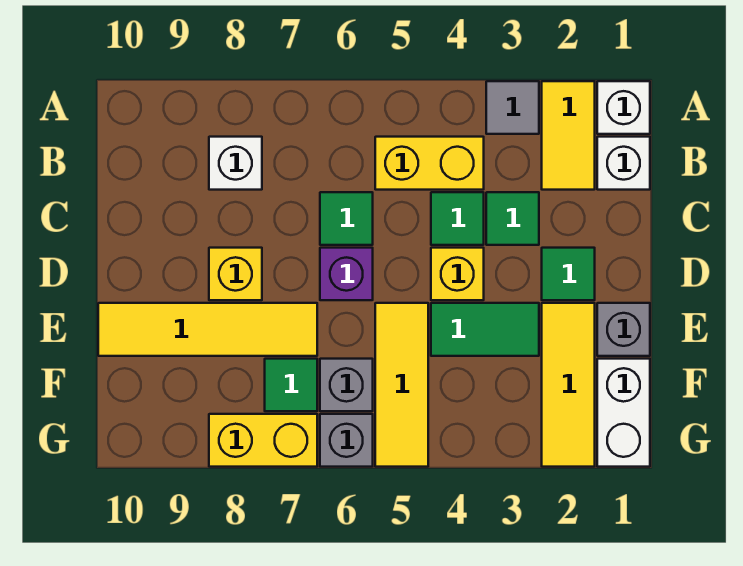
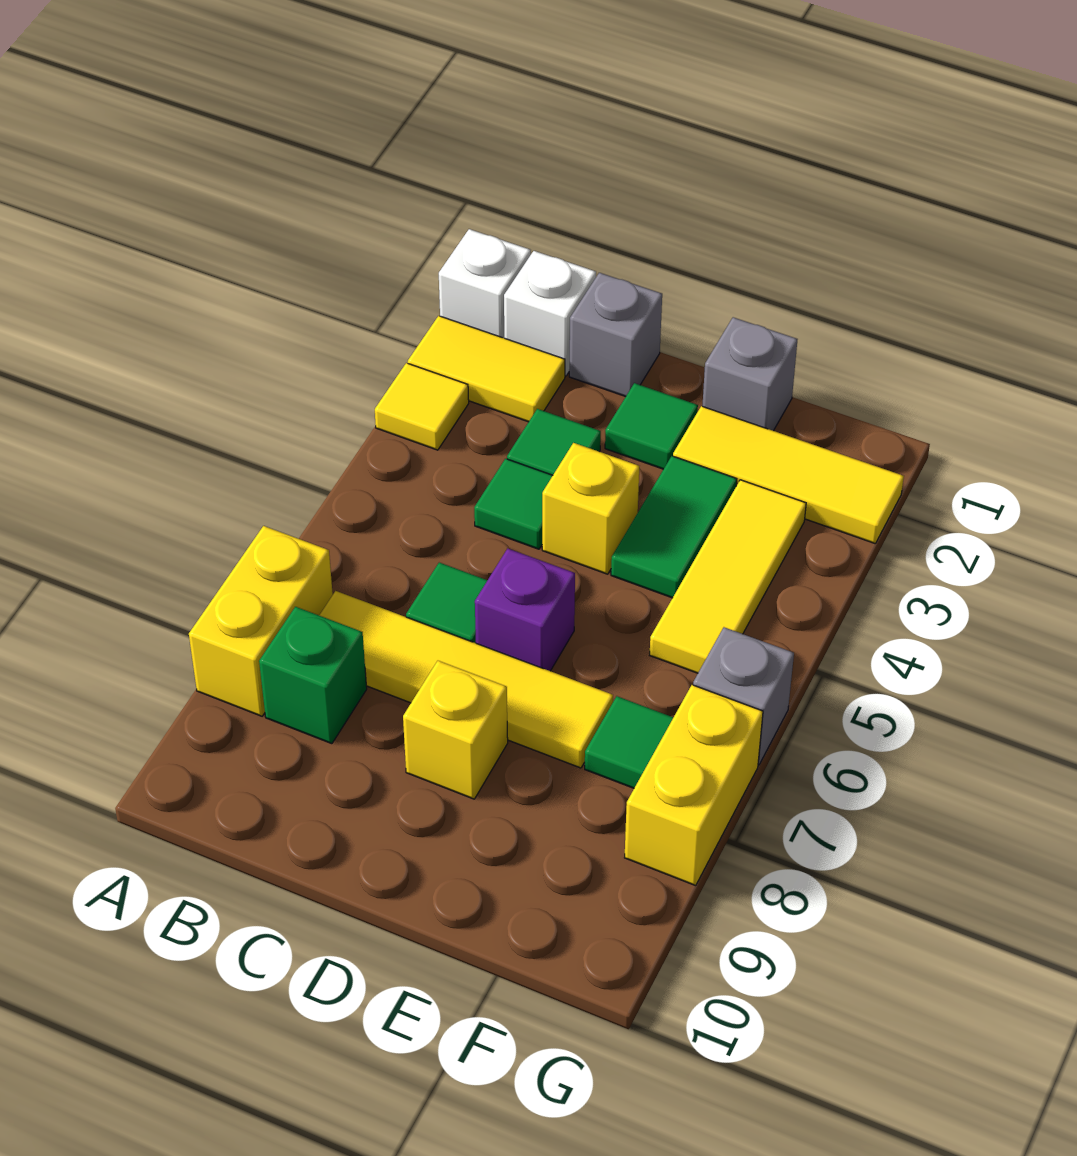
grey tile A3 level 1 -> yellow tile A3 level 1
yellow brick B4:B5 level 1 -> yellow brick A7:A8 level 1
white brick B8 level 1 -> green brick B8 level 1
yellow tile E5:G5 level 1 -> yellow tile F3:F5 level 1
yellow tile E7:E10 level 1 -> yellow tile B7:E7 level 1
white brick F1:G1 level 1 -> none
grey brick F6 level 1 -> grey brick C1 level 1

